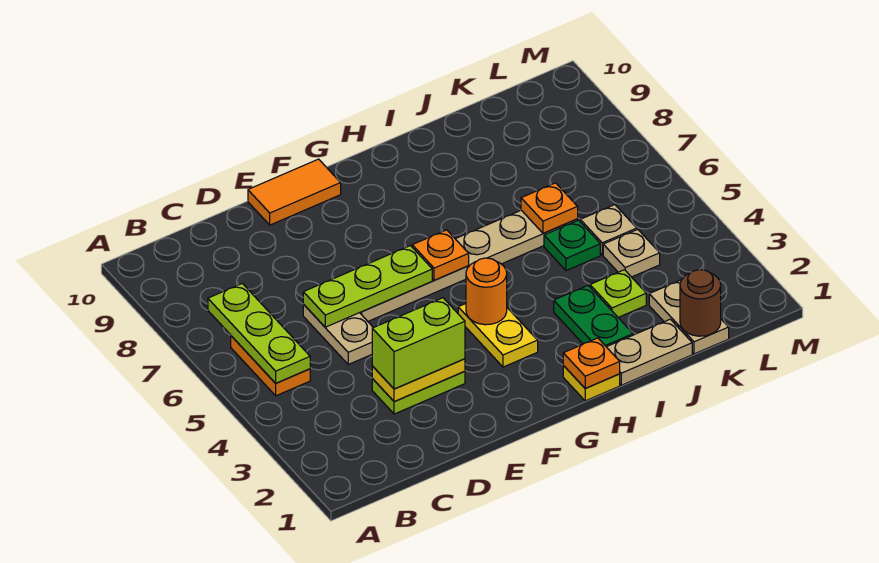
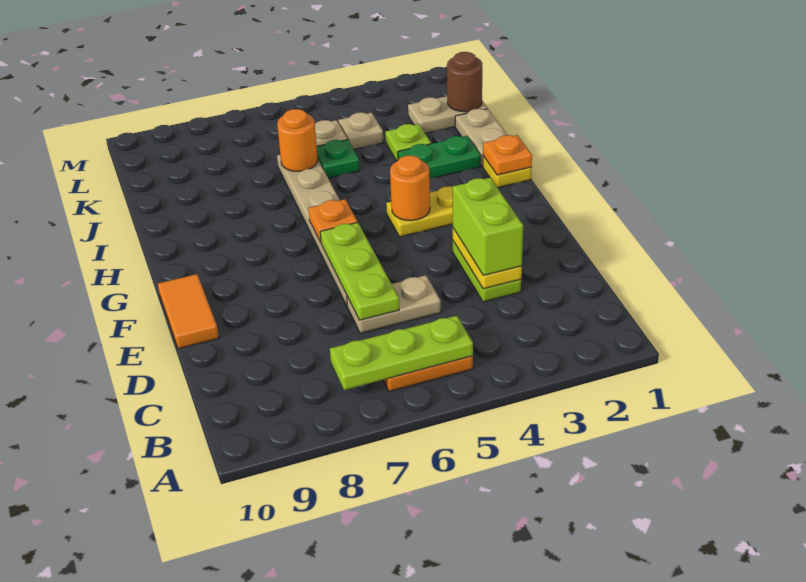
orange plate J6 level 2 -> orange round brick J6 level 2

